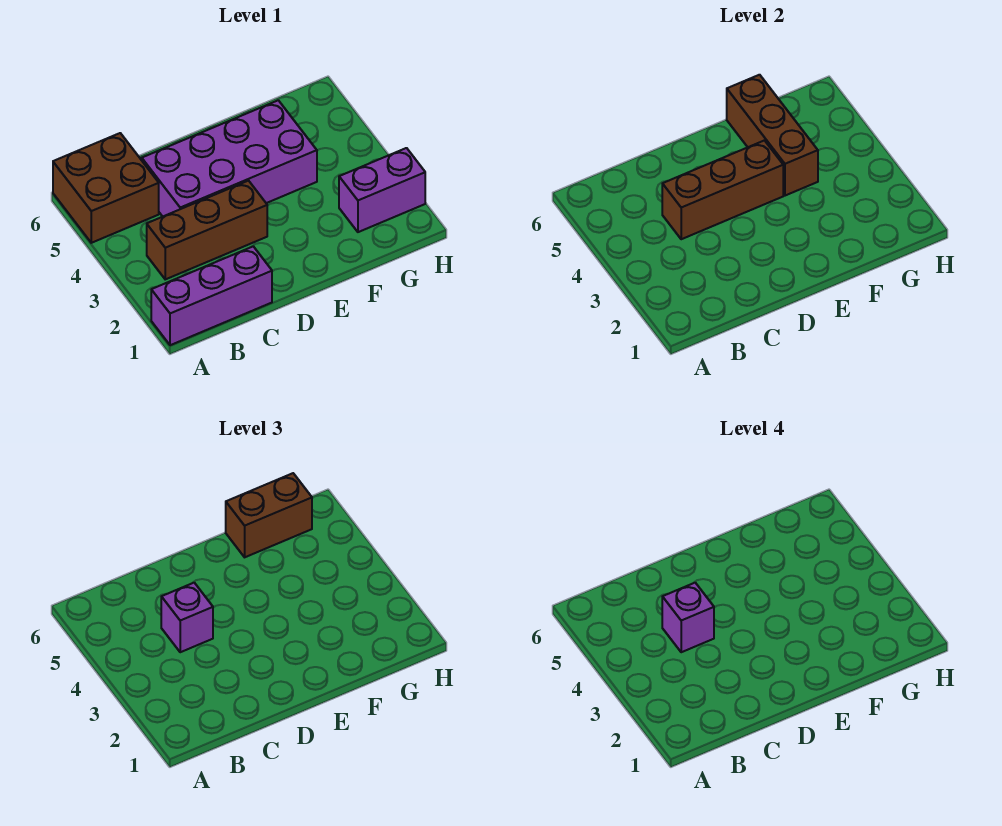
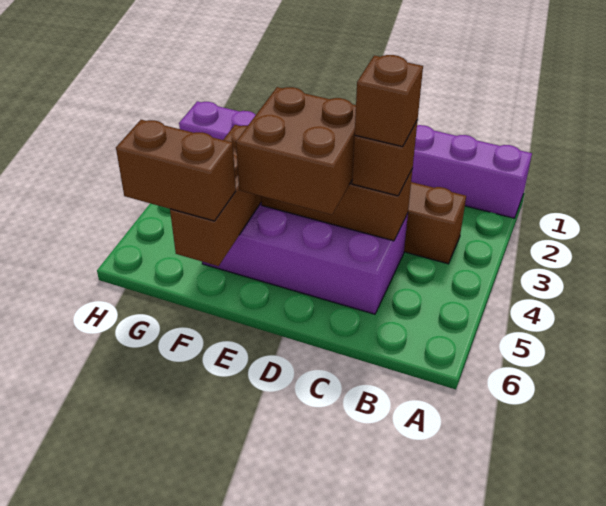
brown brick A5:B6 level 1 -> brown brick D4:E5 level 3
purple brick C4 level 3 -> brown brick C4 level 3
purple brick C4 level 4 -> brown brick C4 level 4

